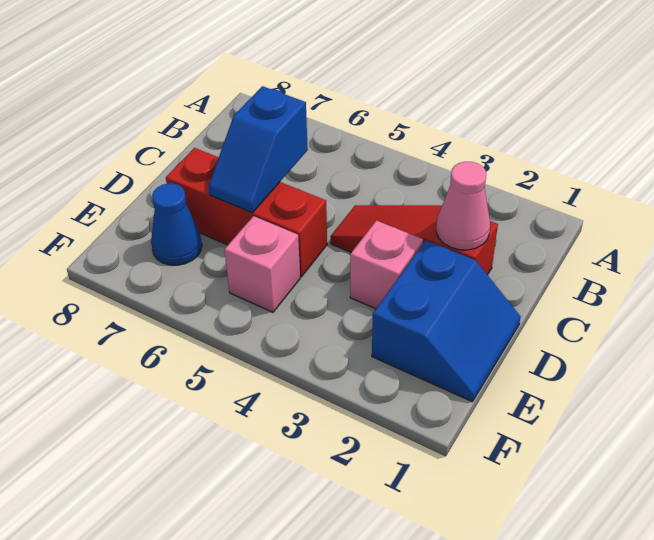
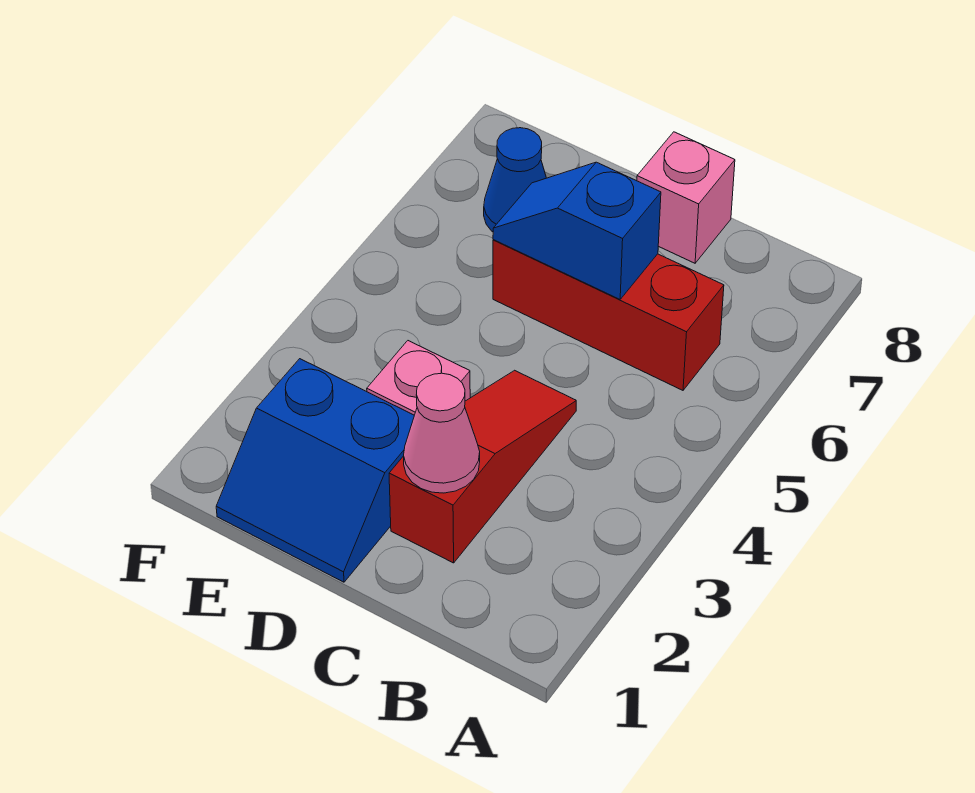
red brick D5:D7 level 1 -> red brick B6:D6 level 1
pink brick E5 level 1 -> pink brick C8 level 1

